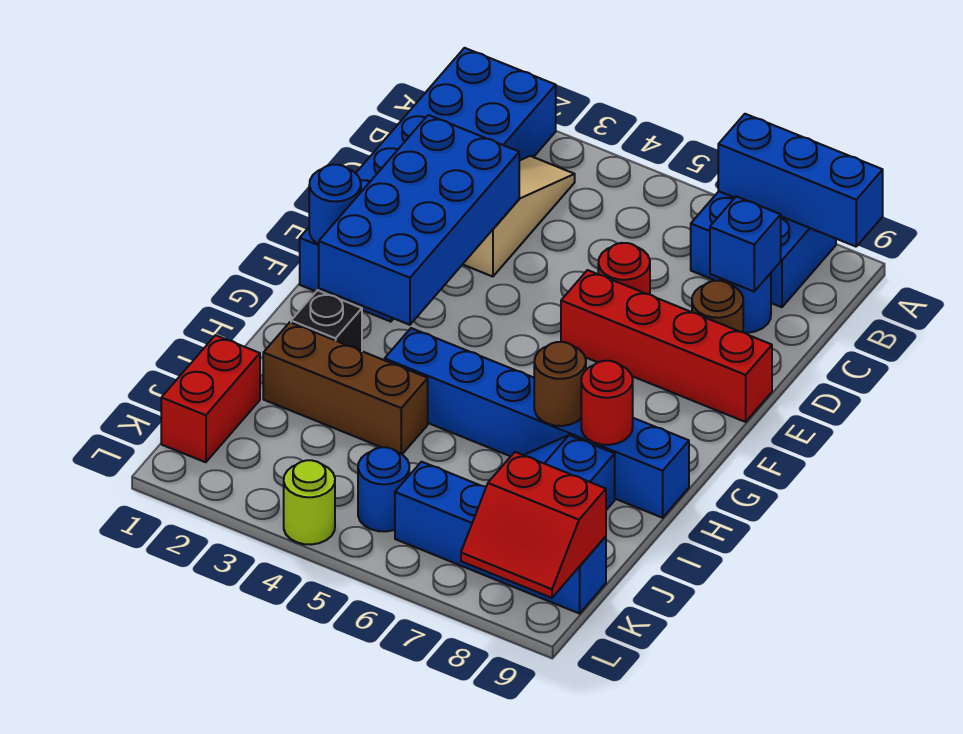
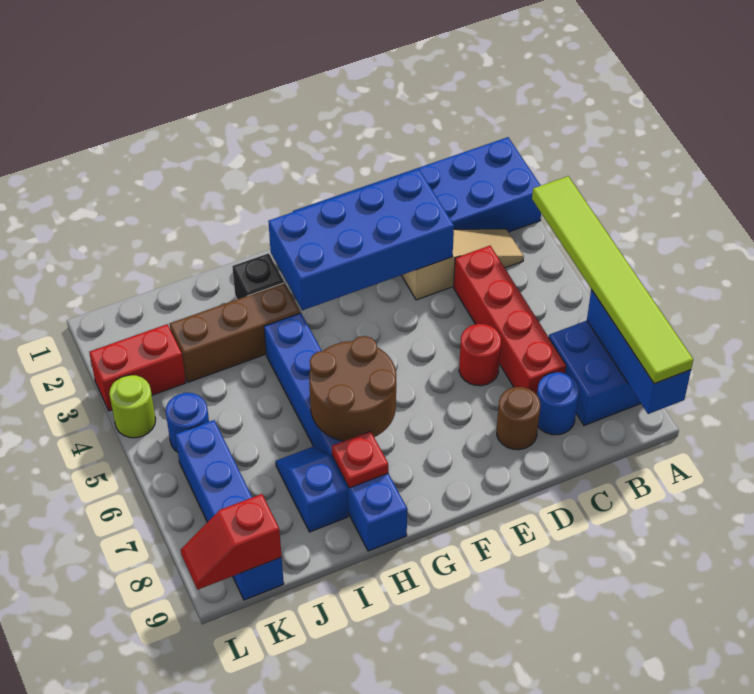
none -> lime tile A4:A9 level 3
blue brick C8 level 2 -> none
red brick E6:E9 level 1 -> red brick C4:C7 level 1
blue round brick F1 level 2 -> none
brown round brick H7 level 2 -> brown round brick G6:H7 level 2
red round brick H8 level 2 -> red plate H8 level 2
brown brick I2:I4 level 1 -> brown brick H3:J3 level 1
red brick J1:K1 level 1 -> red brick K3:L3 level 1
red slope K8:L9 level 2 top K -> red slope K9:L9 level 2 top K

